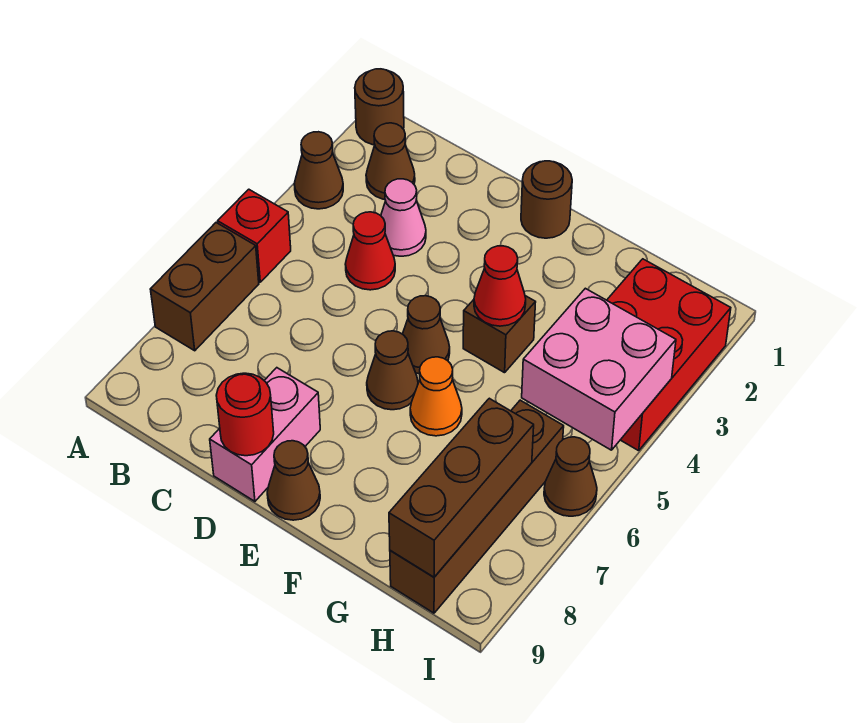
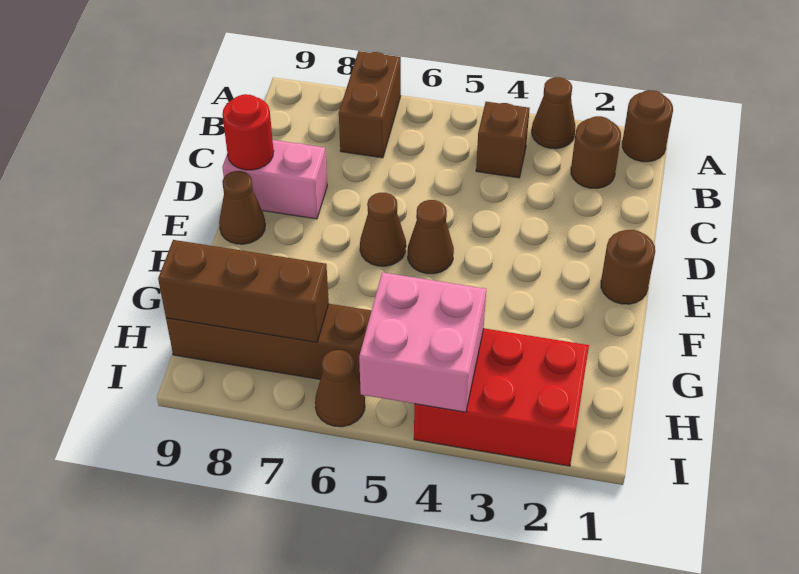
red brick A5 level 1 -> none
brown brick A6:A7 level 1 -> brown brick A7:B7 level 1
brown cone B2 level 1 -> brown round brick B2 level 1
pink cone C3 level 1 -> none
red cone C4 level 1 -> none
brown brick F4 level 1 -> brown brick B4 level 1
red cone F4 level 2 -> none
orange cone F6 level 1 -> none

